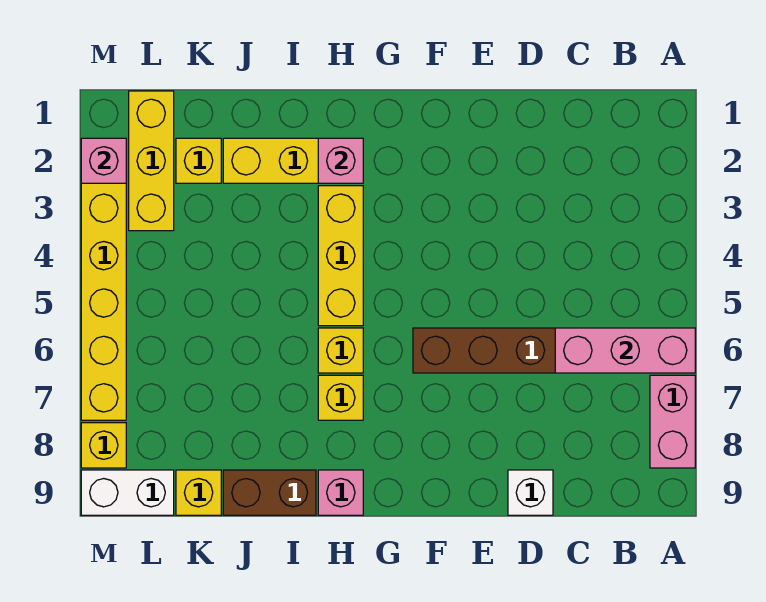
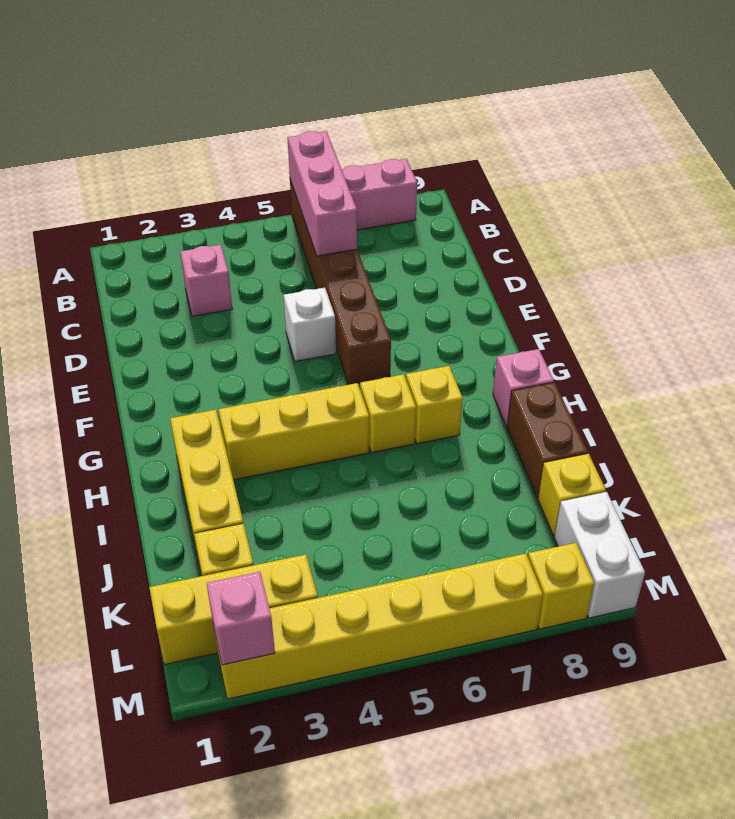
white brick D9 level 1 -> white brick E5 level 1
pink brick H2 level 2 -> pink brick C3 level 1

